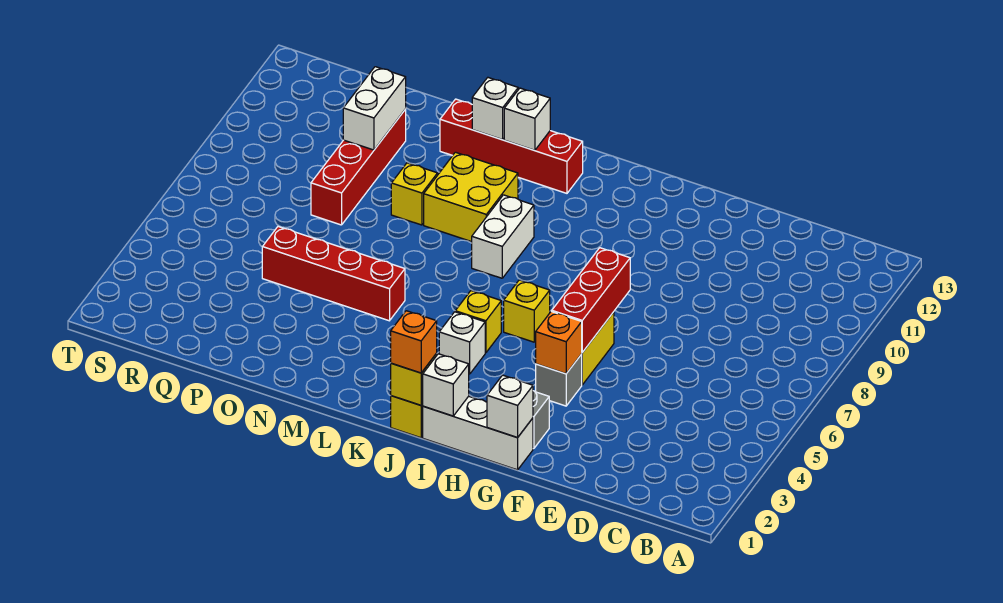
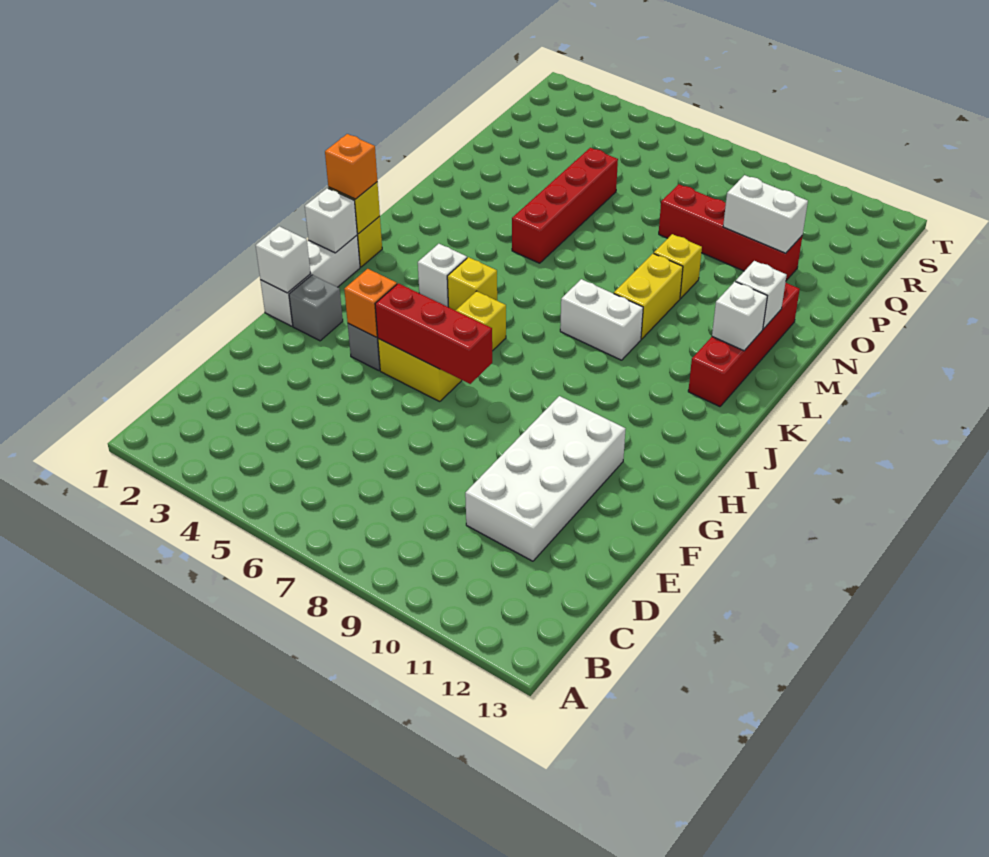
none -> white brick D10:G11 level 1
yellow brick L9:M10 level 1 -> yellow brick L9:M9 level 1

